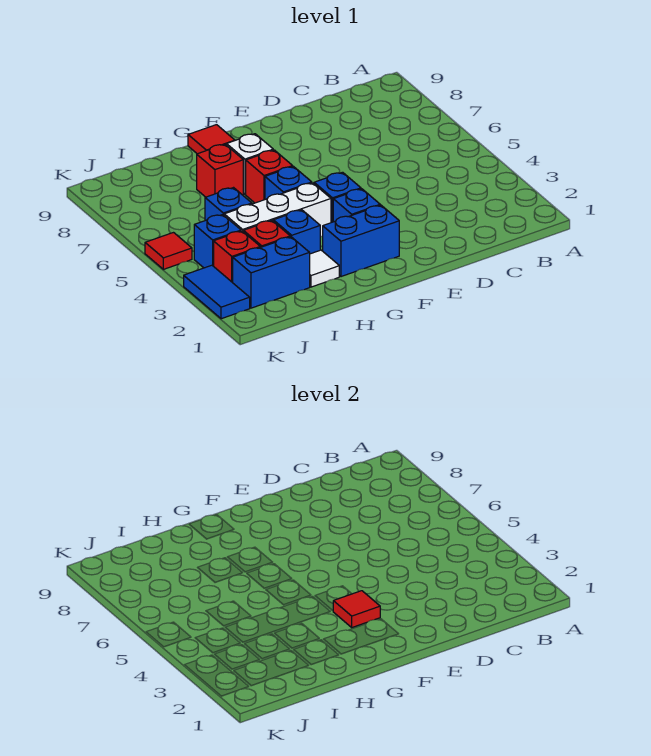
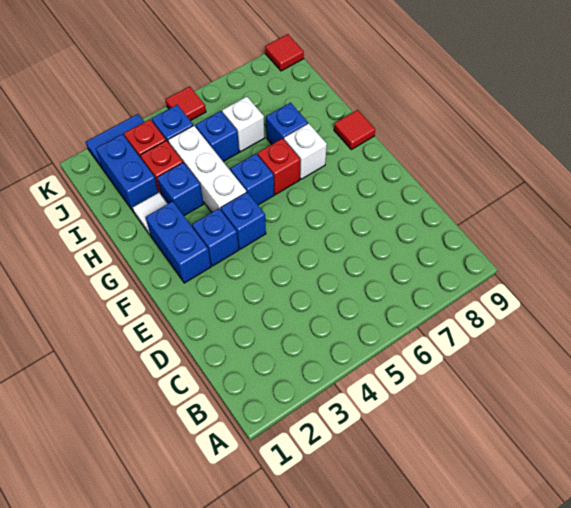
red tile F3 level 2 -> red tile K9 level 1
red brick H7 level 1 -> blue brick H7 level 1
none -> white brick I6 level 1

